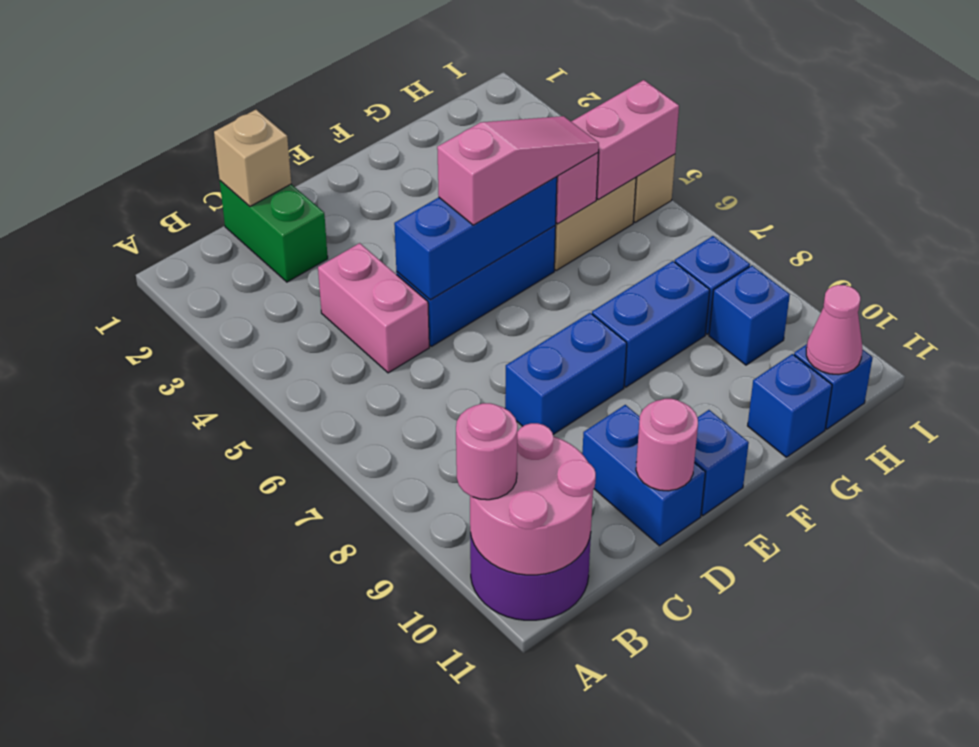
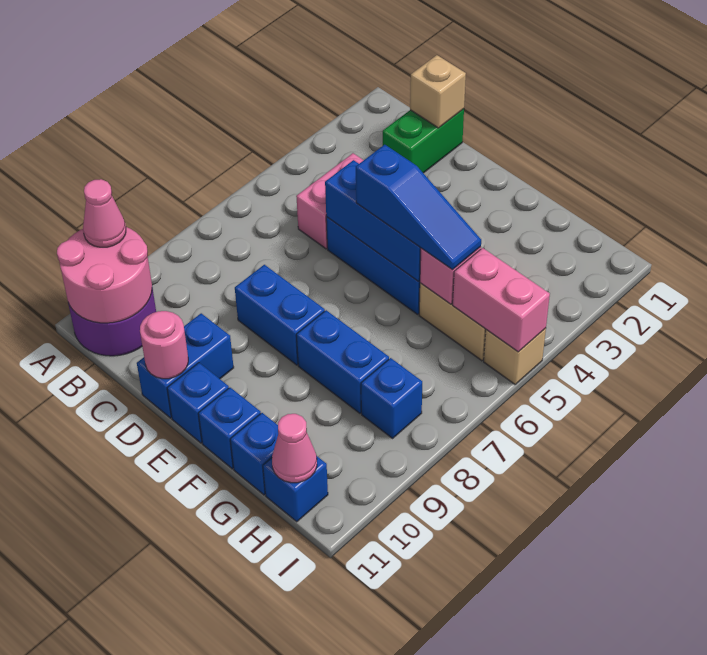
pink round brick A10 level 3 -> pink cone A10 level 3
pink slope E5:G5 level 3 top E -> blue slope E5:G5 level 3 top E
blue brick H9 level 1 -> blue brick F11 level 1

